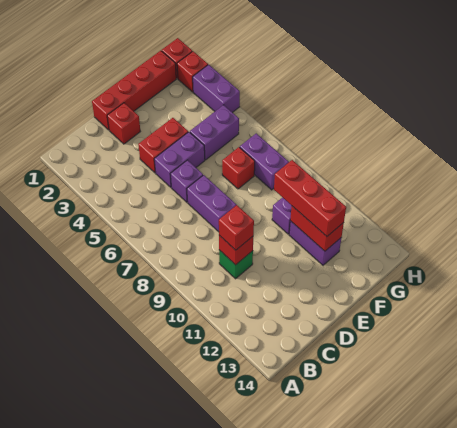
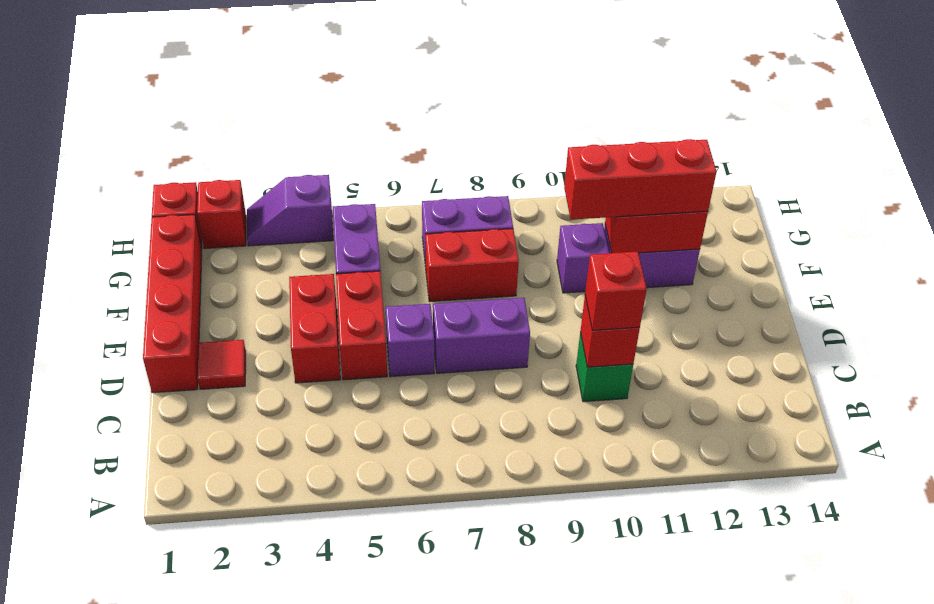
red brick D2 level 1 -> red tile D2 level 1
purple brick D5:E5 level 1 -> red brick D5:E5 level 1
red brick F7 level 1 -> red brick F7:F8 level 1
purple brick H3:H4 level 1 -> purple slope H3:H4 level 1 top 4

